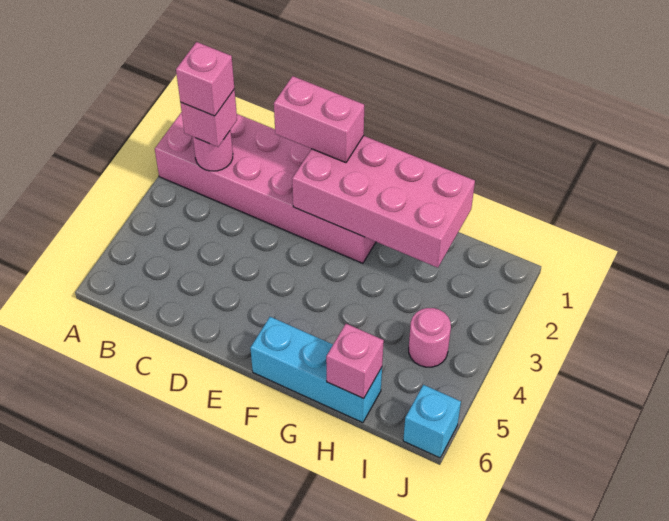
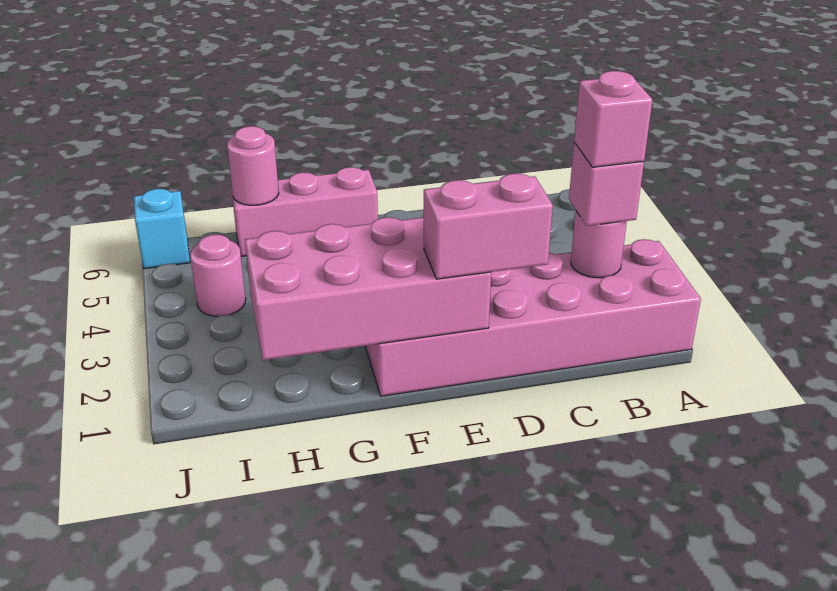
cyan brick F6:H6 level 1 -> pink brick F6:H6 level 1
pink brick H6 level 2 -> pink round brick H6 level 2

